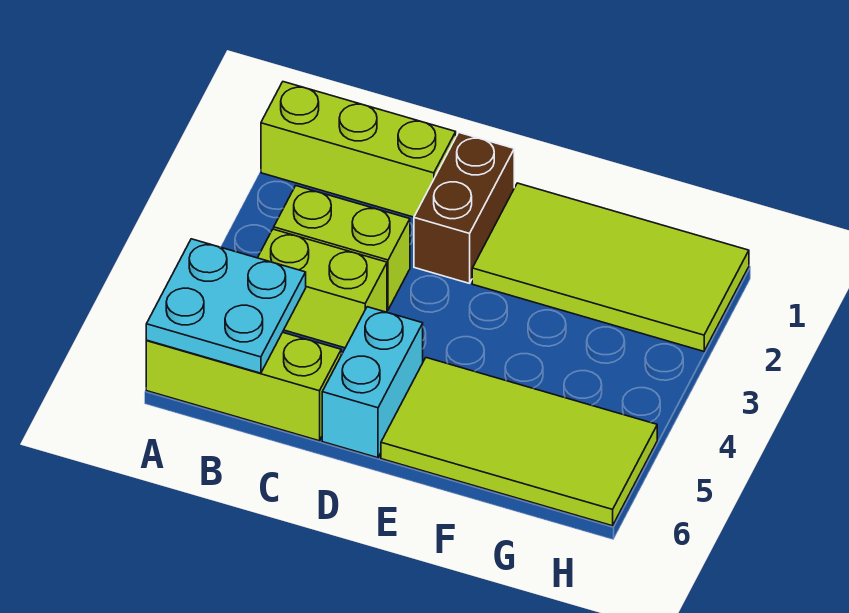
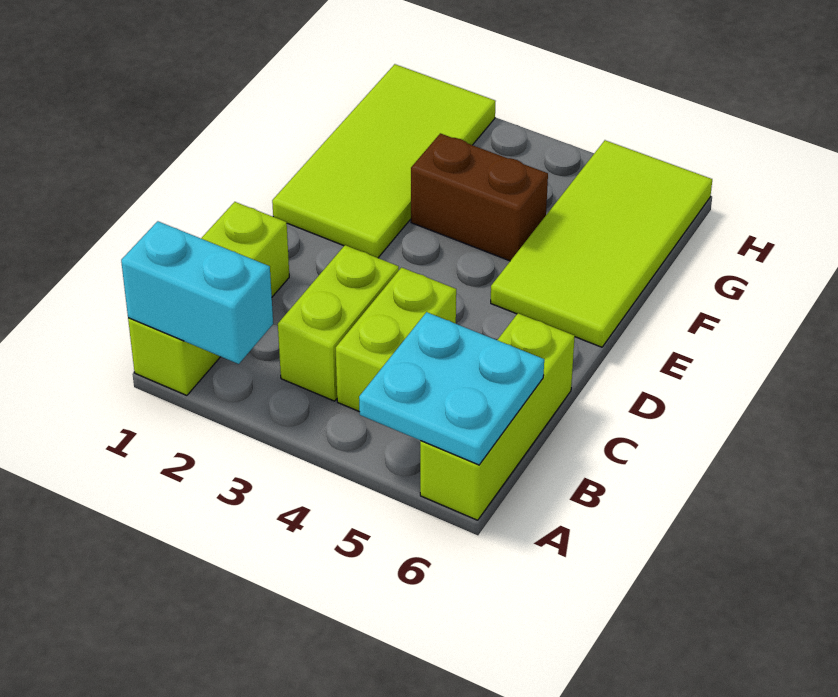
brown brick D1:D2 level 1 -> brown brick F3:F4 level 1
cyan brick D5:D6 level 1 -> cyan brick A1:A2 level 2

